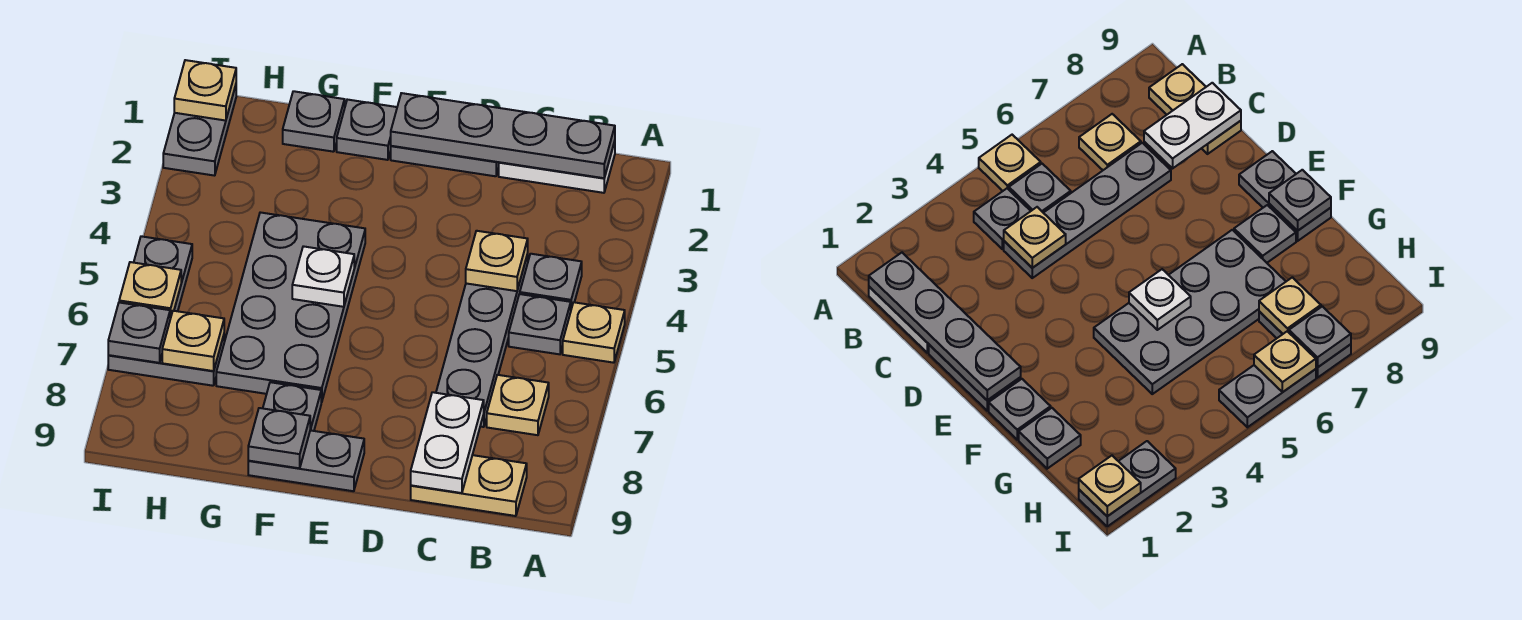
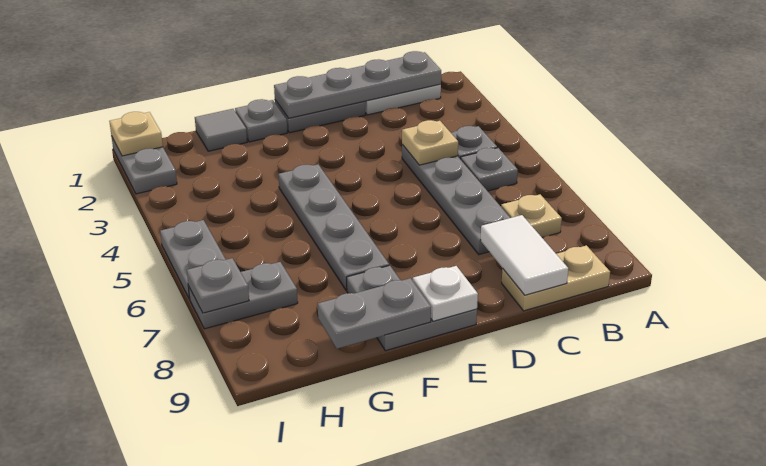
tan plate A5 level 1 -> none
white plate C8:C9 level 2 -> white tile C8:C9 level 2
grey plate F4:G7 level 1 -> grey plate F4:F7 level 1
white plate F5 level 2 -> white plate E9 level 2
grey plate F9 level 2 -> grey plate F9:G9 level 2
grey plate G1 level 1 -> grey tile G1 level 1
tan plate H7 level 2 -> none
tan plate I6 level 2 -> none

